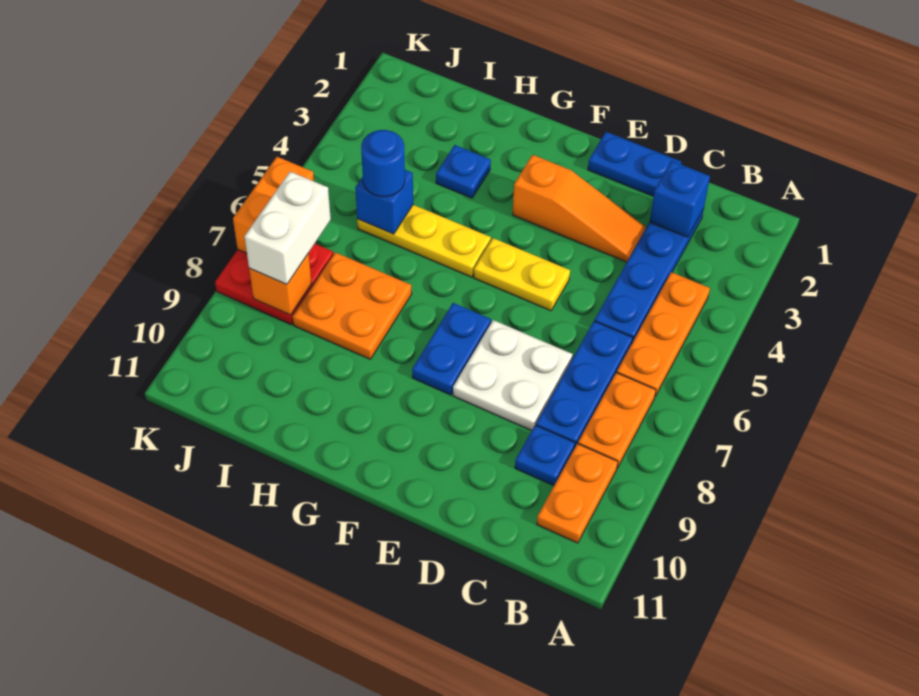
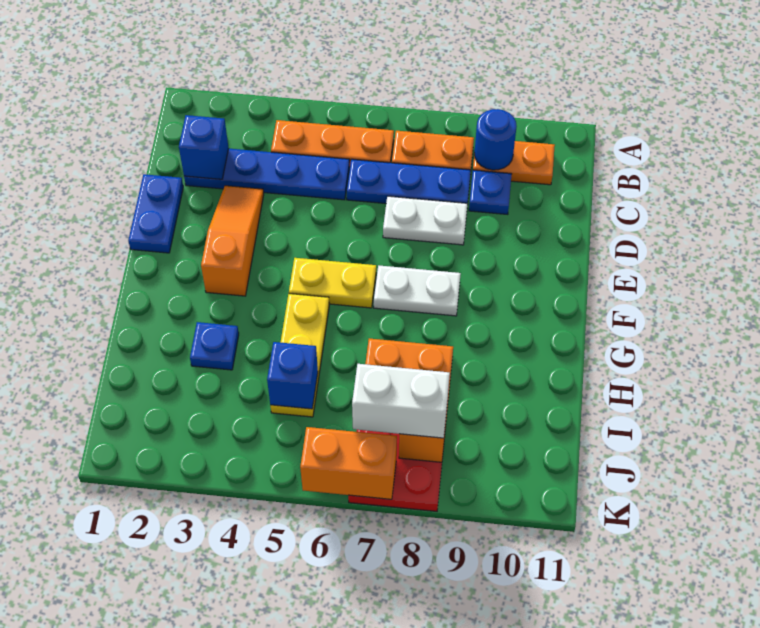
white plate D7:E8 level 1 -> white plate D7:D8 level 1
yellow plate E5:F5 level 1 -> yellow plate F5:F6 level 1
blue plate F7:F8 level 1 -> white plate F7:F8 level 1
blue round brick I5 level 3 -> blue round brick B9 level 2

